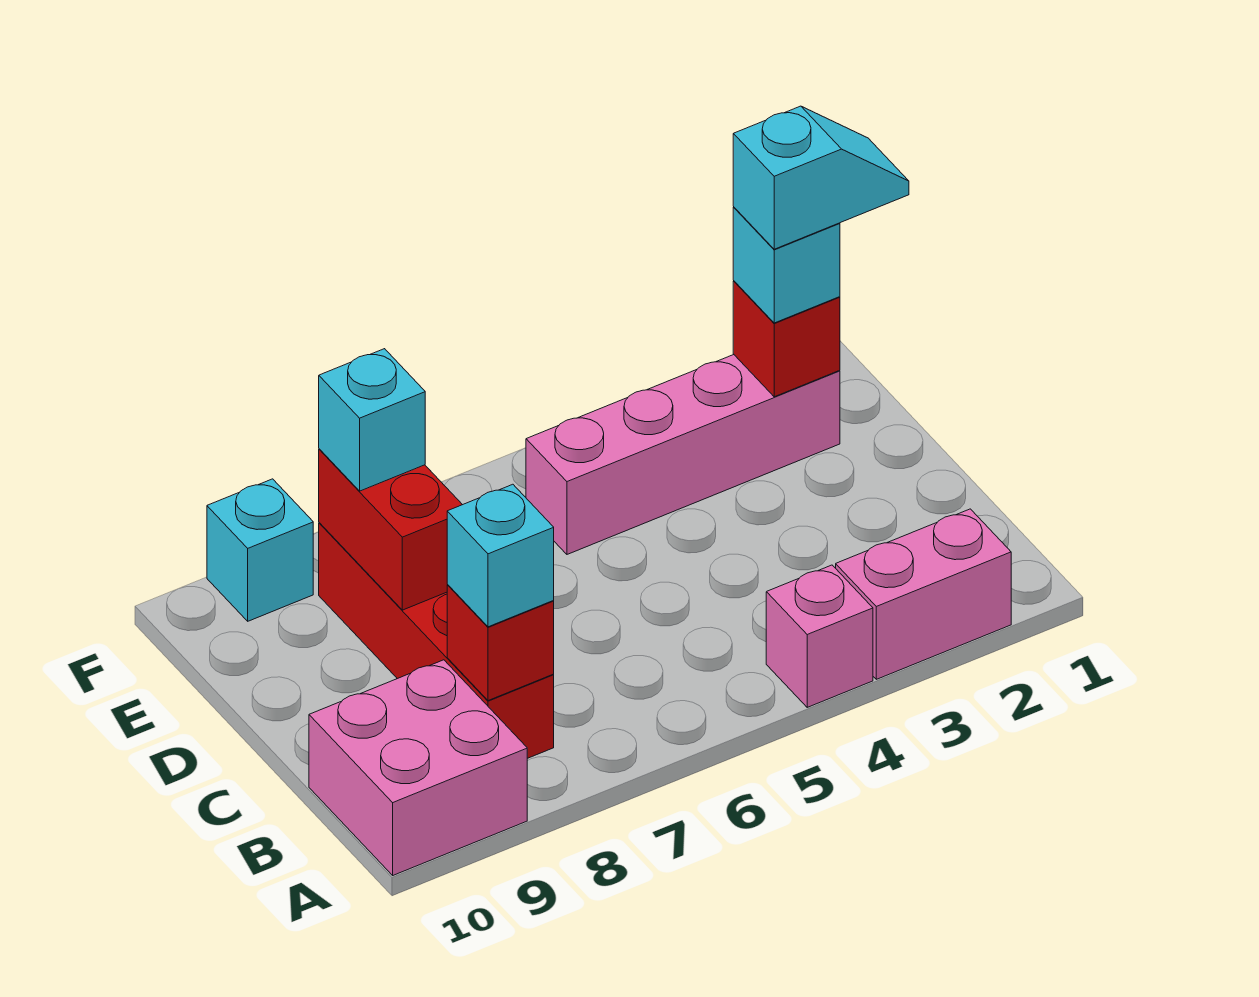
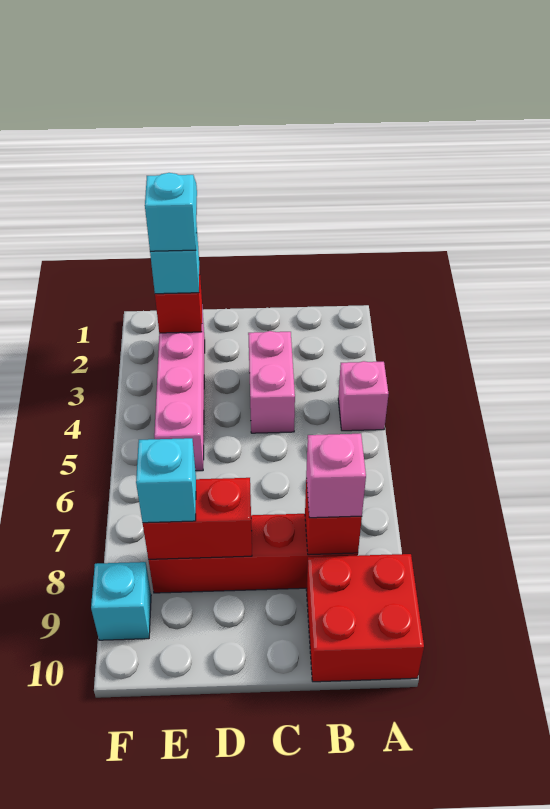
pink brick A2:A3 level 1 -> pink brick C3:C4 level 1
pink brick A9:B10 level 1 -> red brick A9:B10 level 1
cyan brick B8 level 3 -> pink brick B8 level 3

